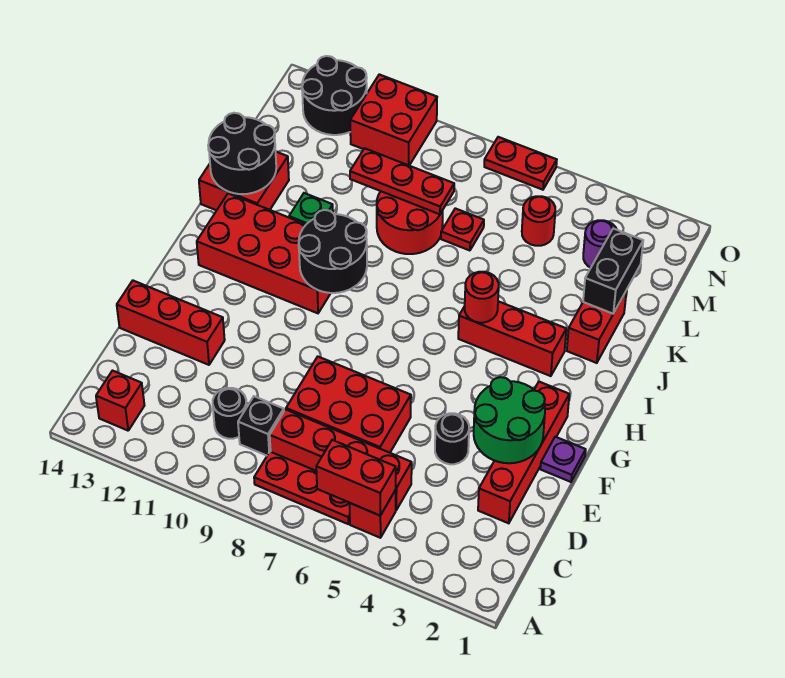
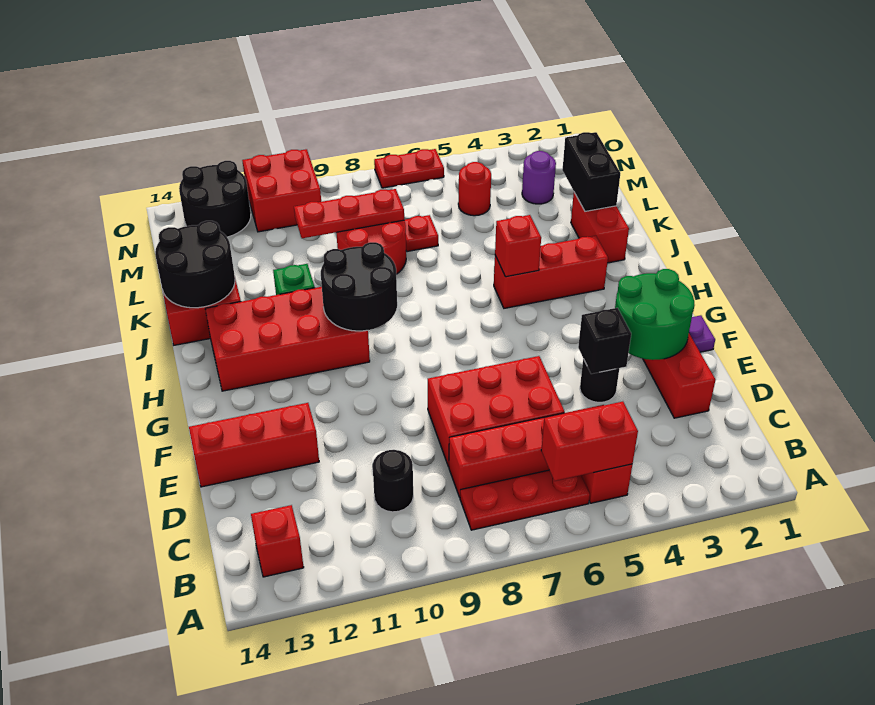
black brick C9 level 1 -> black brick E4 level 2
red round brick I5 level 2 -> red brick I5 level 2

